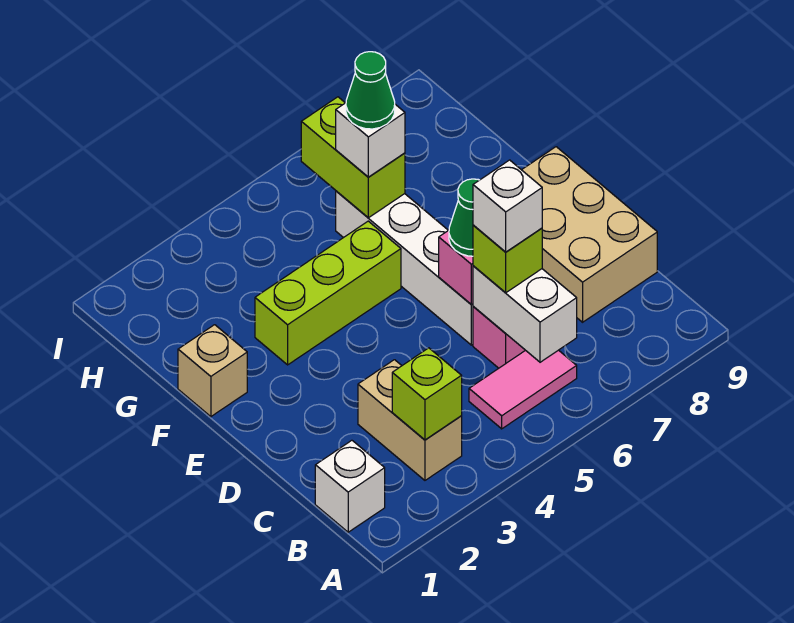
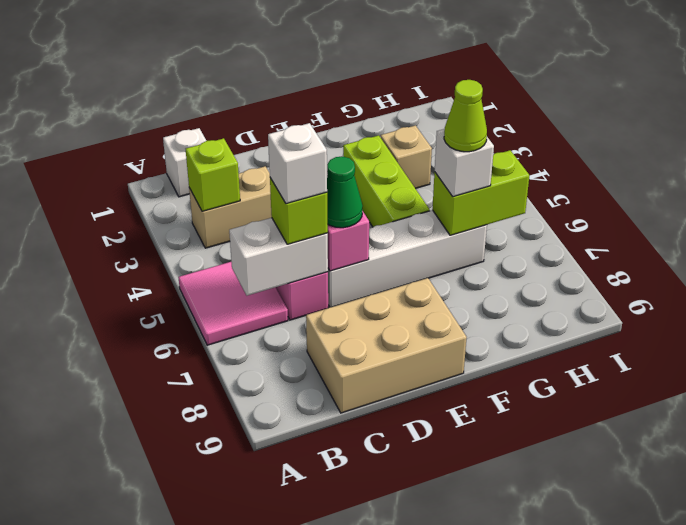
pink tile B5:B6 level 1 -> pink tile A5:B6 level 1
tan brick F1 level 1 -> tan brick G3 level 1
green cone G6 level 4 -> lime cone G6 level 4

